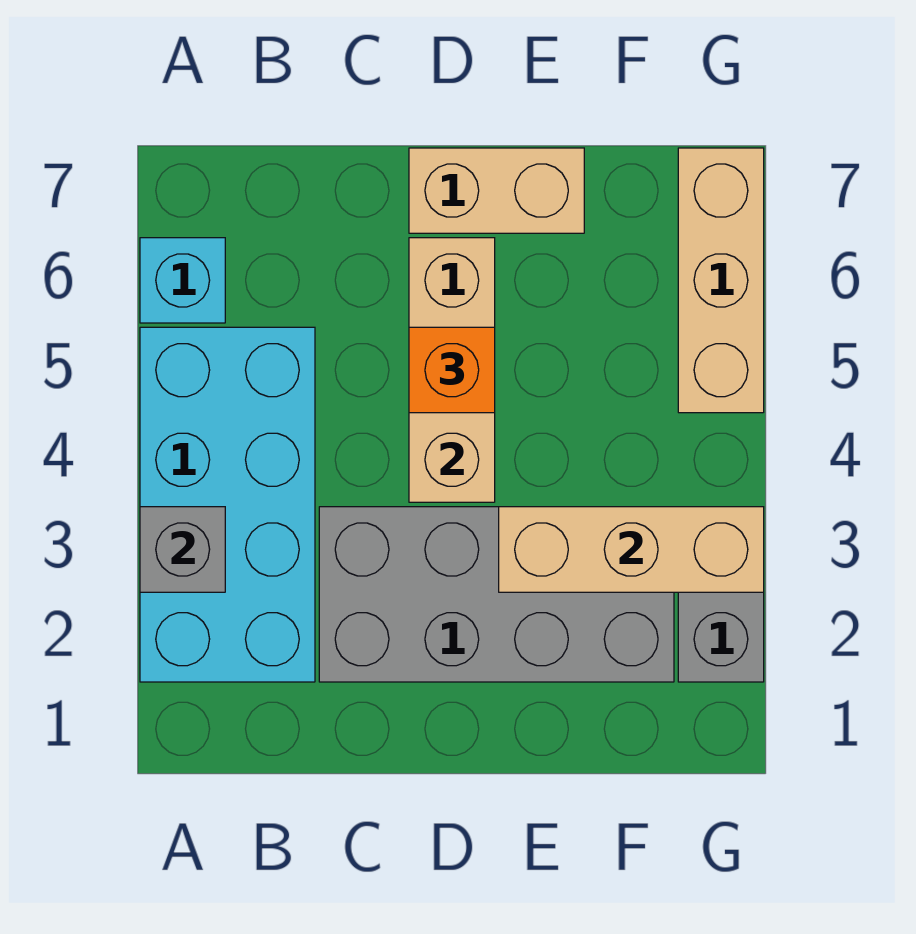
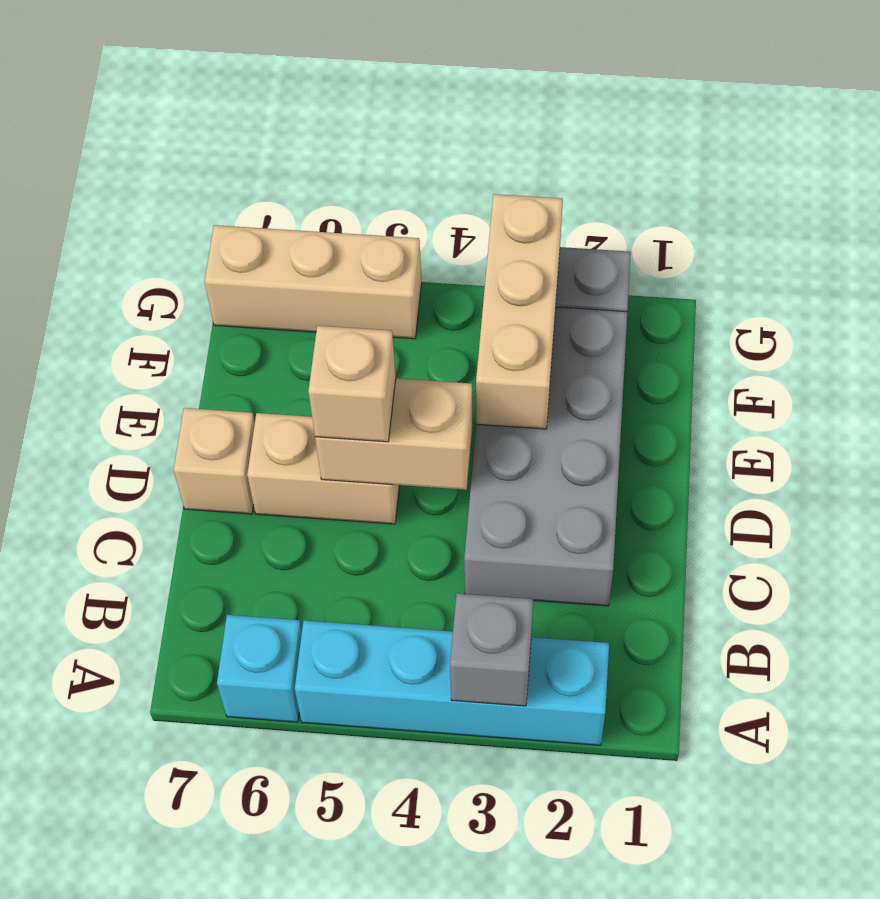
cyan brick A2:B5 level 1 -> cyan brick A2:A5 level 1
orange brick D5 level 3 -> tan brick D5 level 3
tan brick D7:E7 level 1 -> tan brick D7 level 1

